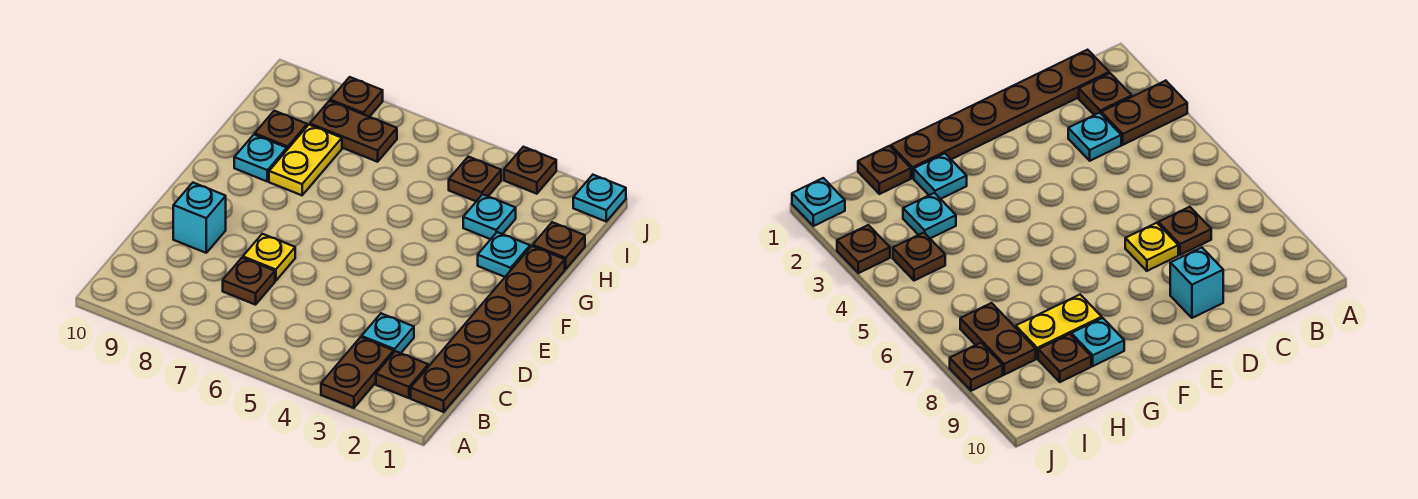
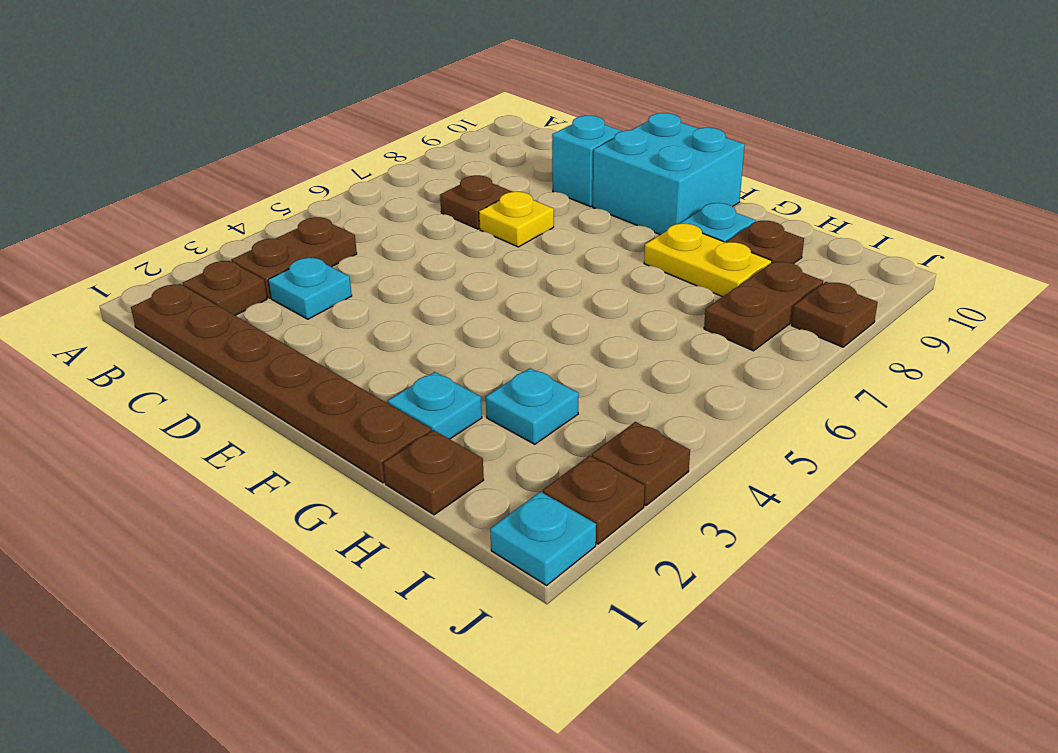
brown plate A3:B3 level 1 -> brown plate B3:B4 level 1
none -> cyan brick E9:F10 level 1
brown plate I4 level 1 -> brown plate J2 level 1

